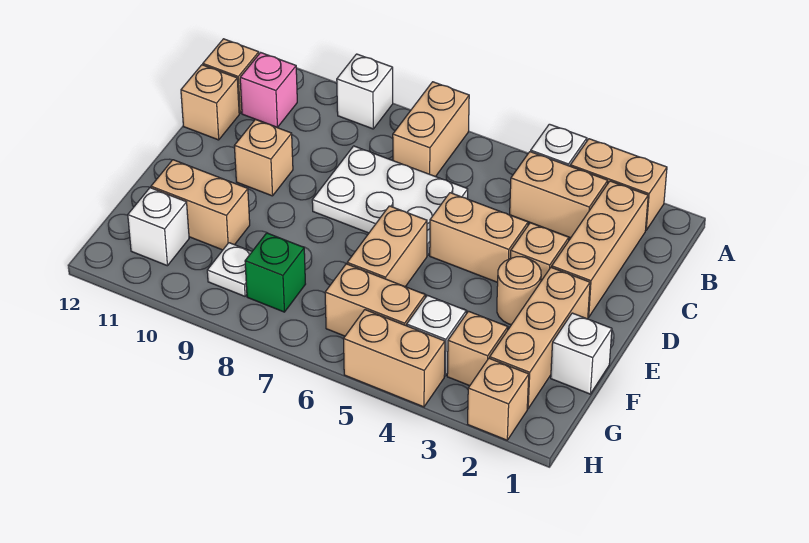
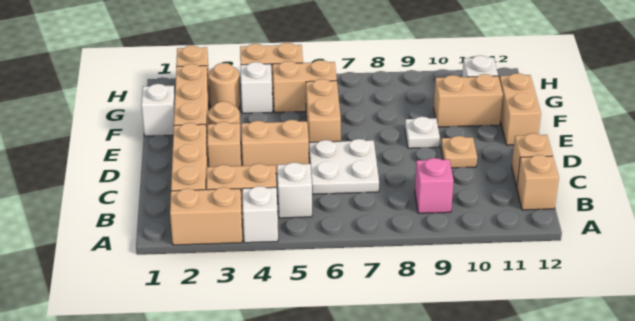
tan brick A7:B7 level 1 -> tan brick E12:F12 level 1
white brick A9 level 1 -> white brick B5 level 1
pink brick B11 level 1 -> pink brick B9 level 1
white plate C6:D8 level 1 -> white plate C6:D7 level 1
tan brick D10 level 1 -> tan plate D10 level 1
tan brick G3 level 1 -> tan round brick G3 level 1
green brick G8 level 1 -> none
white plate G9 level 1 -> white plate E9 level 1

